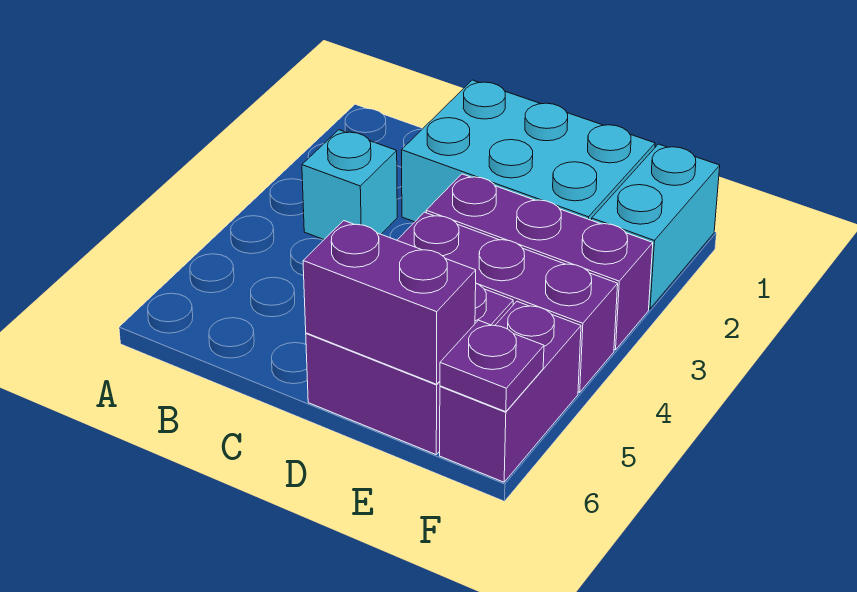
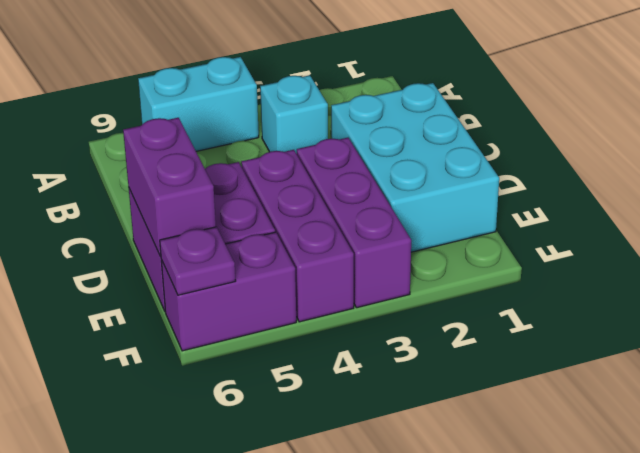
cyan brick F1:F2 level 1 -> cyan brick A4:A5 level 1

